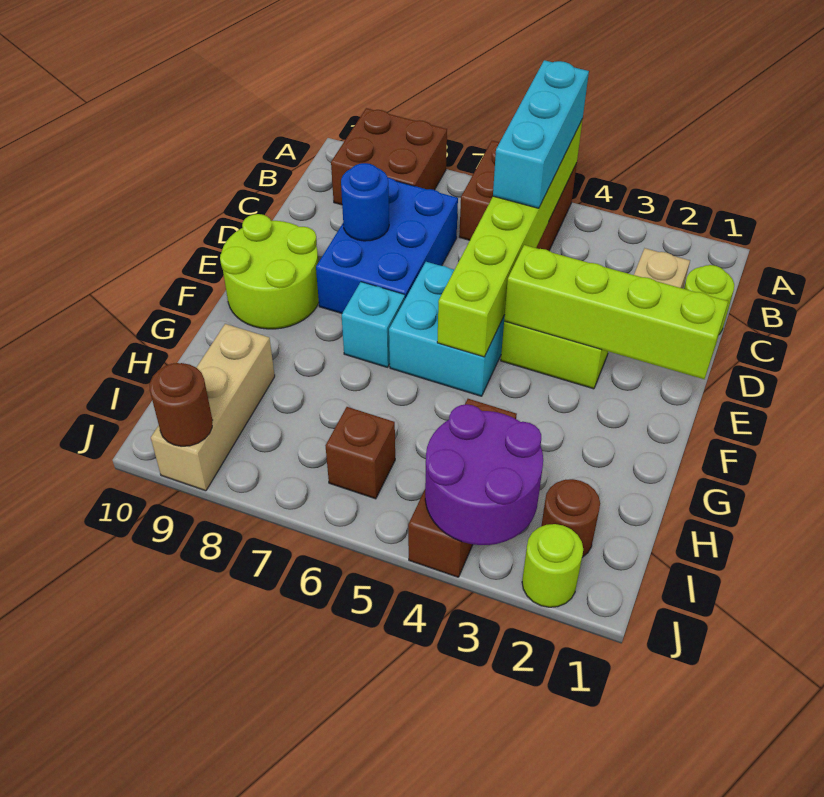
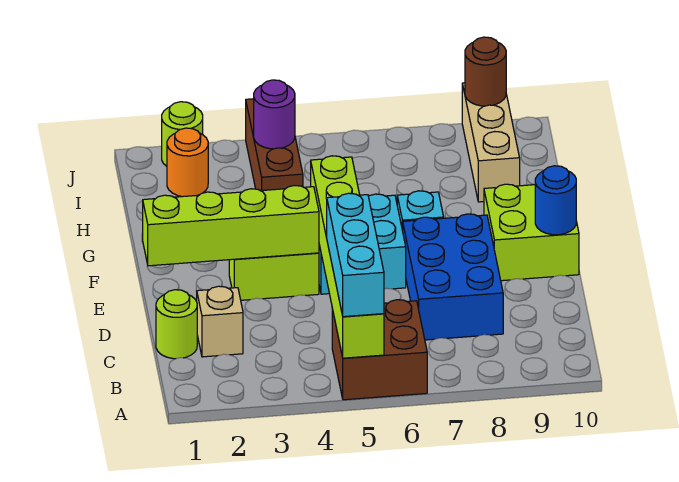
brown brick A8:B9 level 1 -> none
blue round brick D8 level 2 -> blue round brick E10 level 2
lime round brick E9:F10 level 1 -> lime brick E9:F10 level 1
brown round brick I2 level 1 -> orange round brick I2 level 1
purple round brick I3:J4 level 2 -> purple round brick I4 level 2
brown brick I6 level 1 -> none

